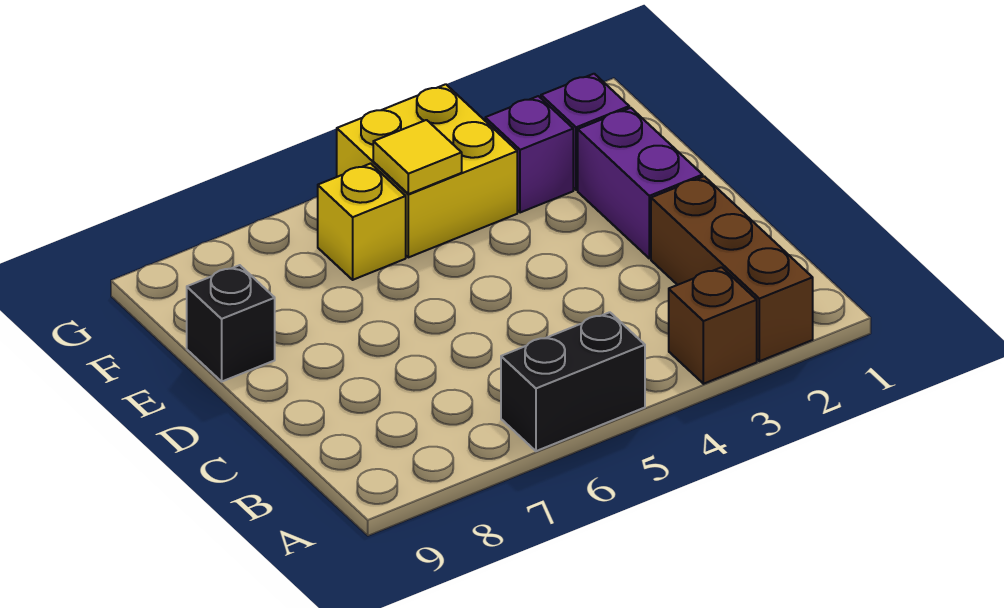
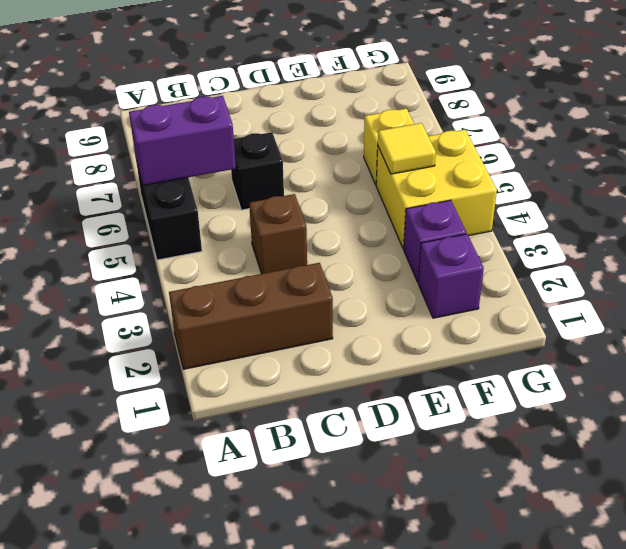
brown brick A3 level 1 -> brown brick C4 level 1
purple brick D2:E2 level 1 -> purple brick A6:B6 level 2
black brick E9 level 1 -> black brick C6 level 1

